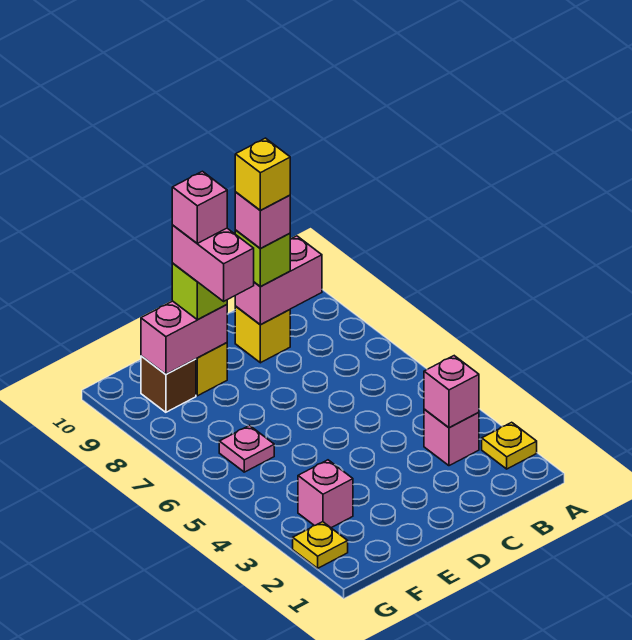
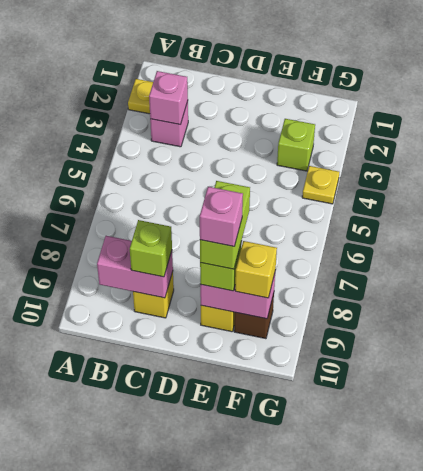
pink brick C9 level 4 -> none
yellow brick C9 level 5 -> yellow brick F9 level 3
pink brick E8:E9 level 4 -> lime brick E8:E9 level 4
pink brick F3 level 1 -> lime brick F3 level 1
pink plate F6 level 1 -> none
yellow plate G2 level 1 -> yellow plate G4 level 1

